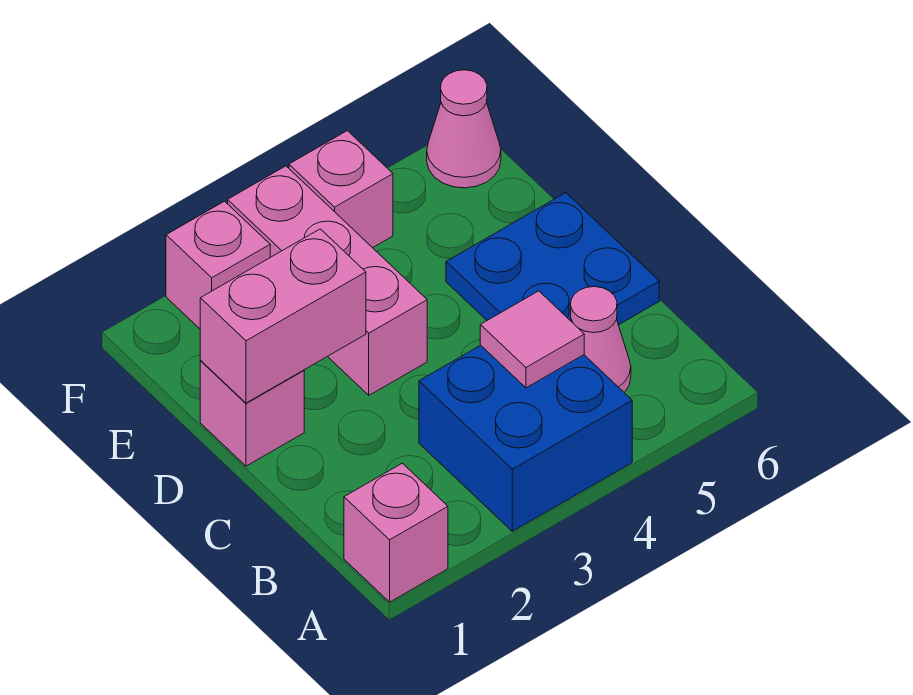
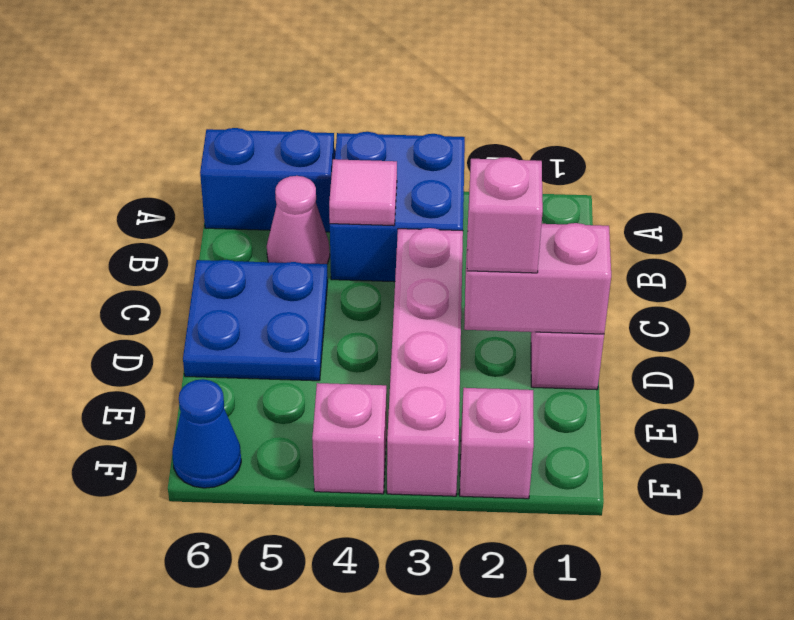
pink brick A1 level 1 -> pink brick D2 level 3
none -> blue brick A5:A6 level 1
pink brick D3:F3 level 1 -> pink brick C3:F3 level 1
pink cone F6 level 1 -> blue cone F6 level 1

